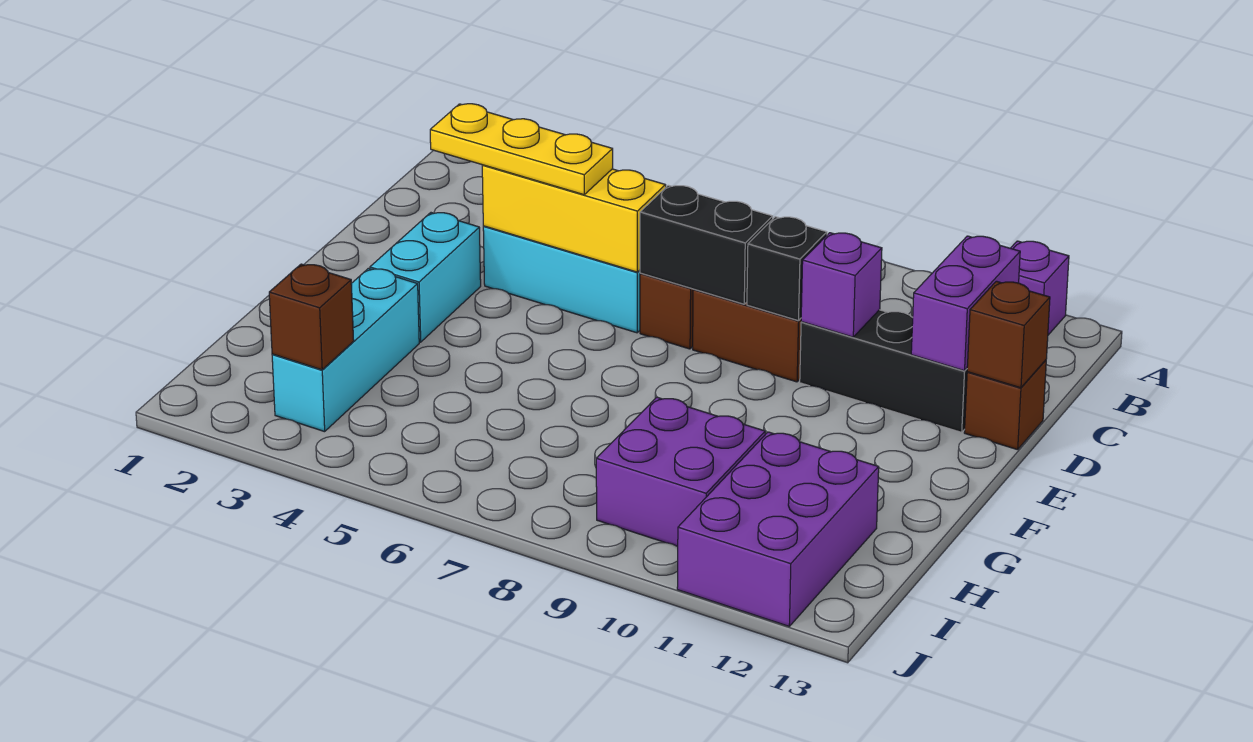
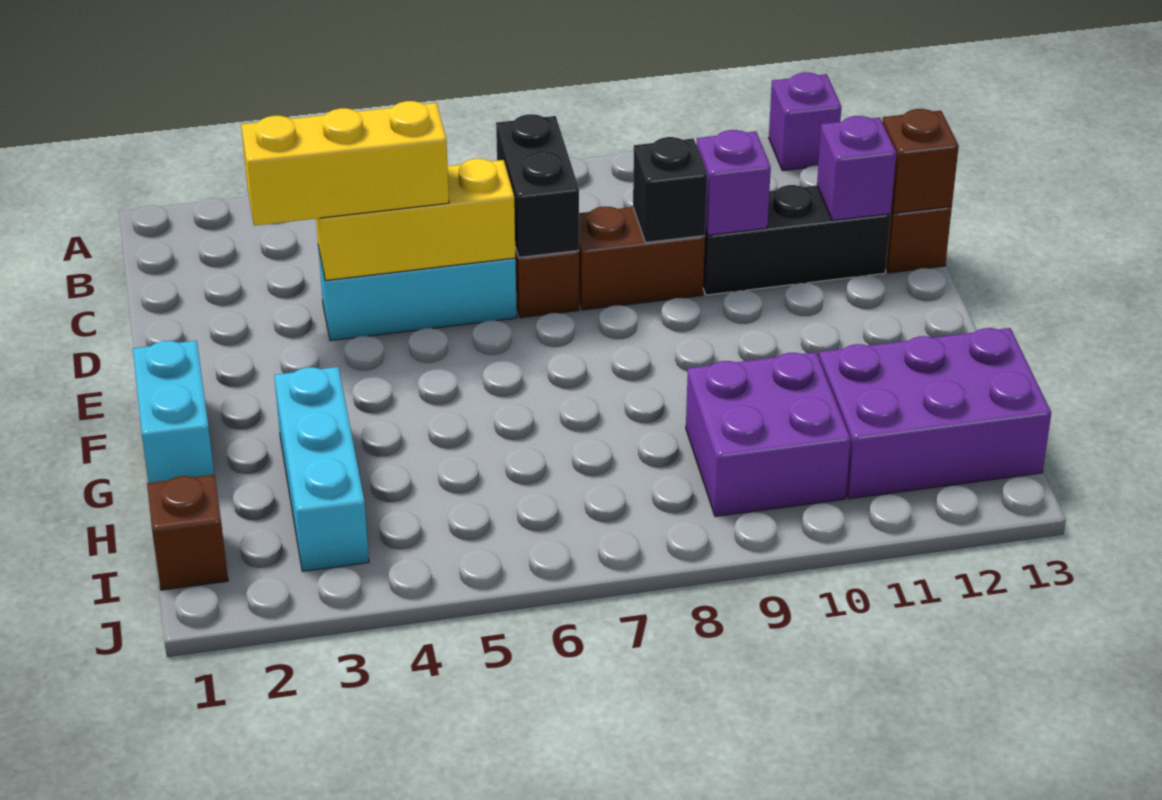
purple brick C12:D12 level 2 -> purple brick D12 level 2
yellow plate D3:D5 level 3 -> yellow brick D3:D5 level 3
black brick D7:D8 level 2 -> black brick C7:D7 level 2
cyan brick E3:F3 level 1 -> cyan brick F1:G1 level 1
purple brick H11:J12 level 1 -> purple brick H11:I13 level 1
brown brick I3 level 2 -> brown brick I1 level 1

